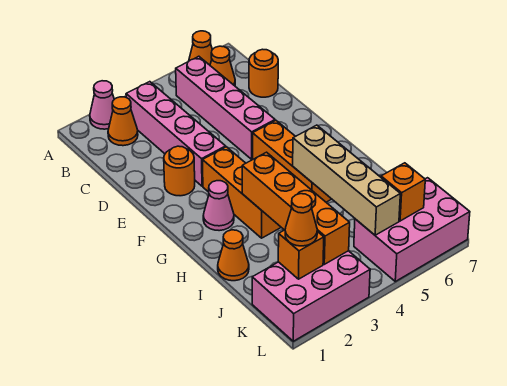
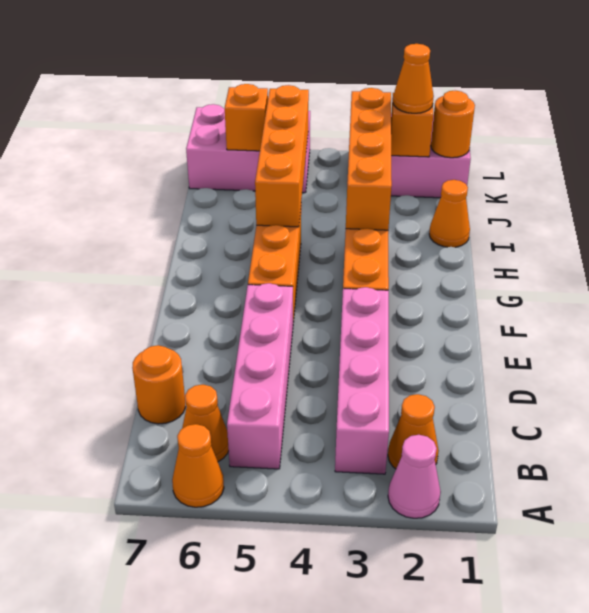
orange round brick E2 level 1 -> orange round brick K1 level 2
pink cone G2 level 1 -> none
tan brick H5:K5 level 2 -> orange brick H5:K5 level 2

